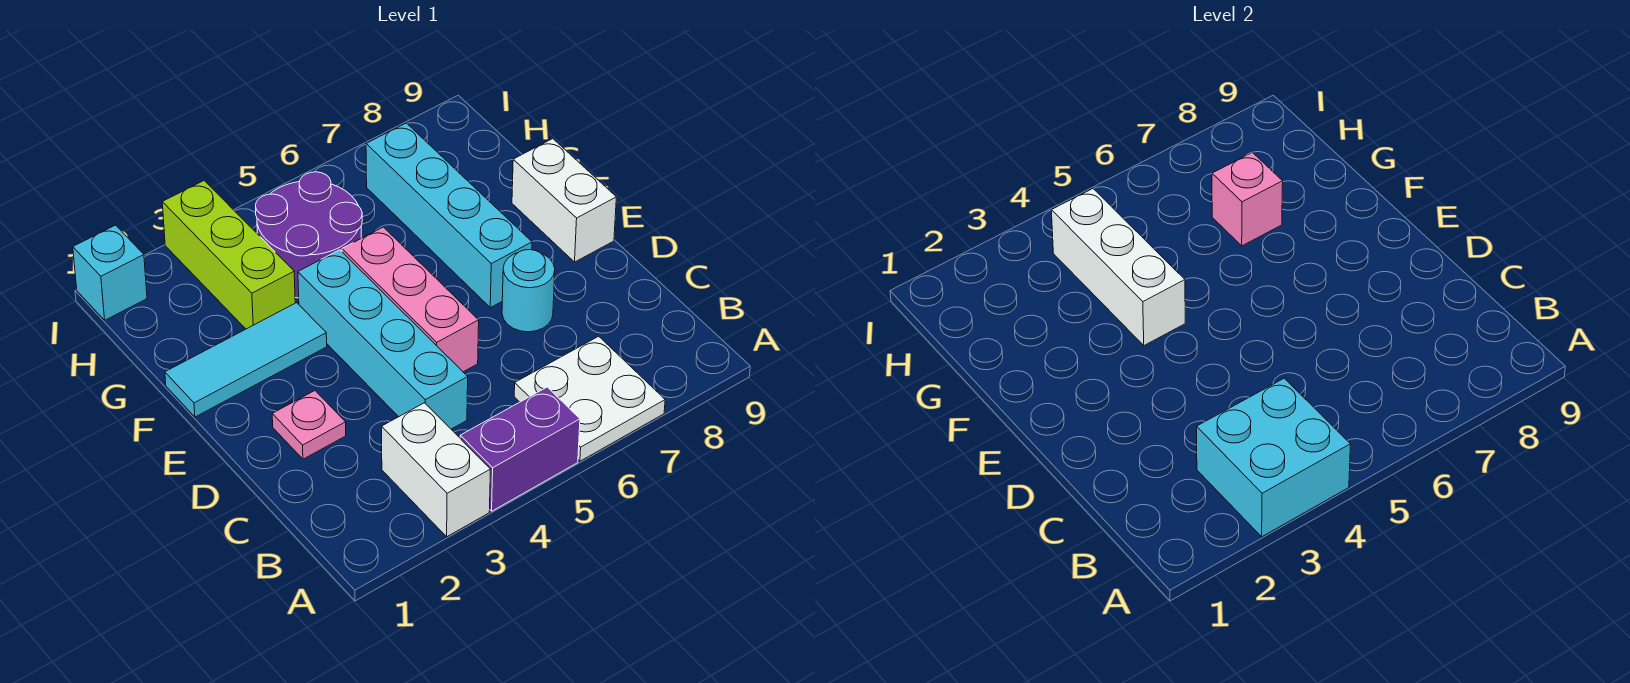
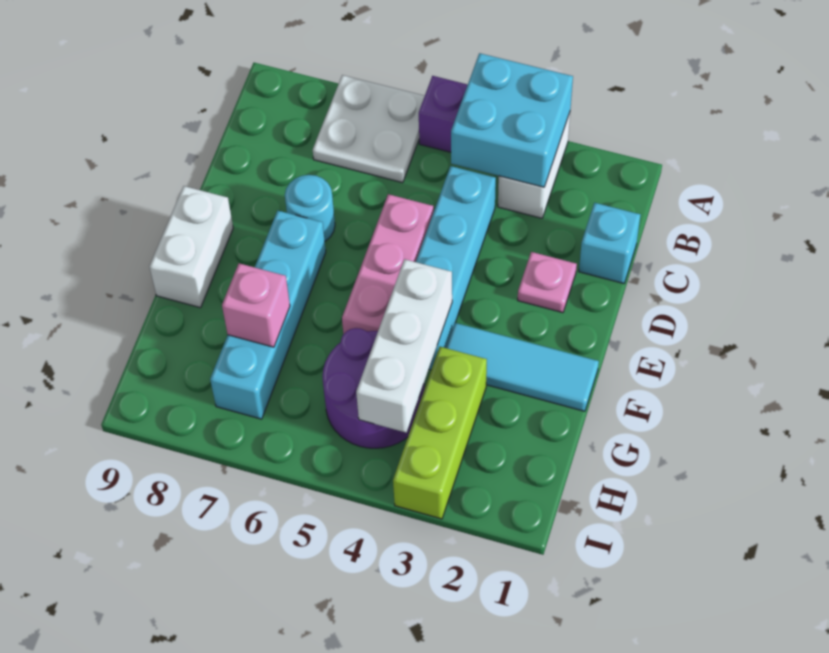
cyan brick I1 level 1 -> cyan brick C1 level 1

